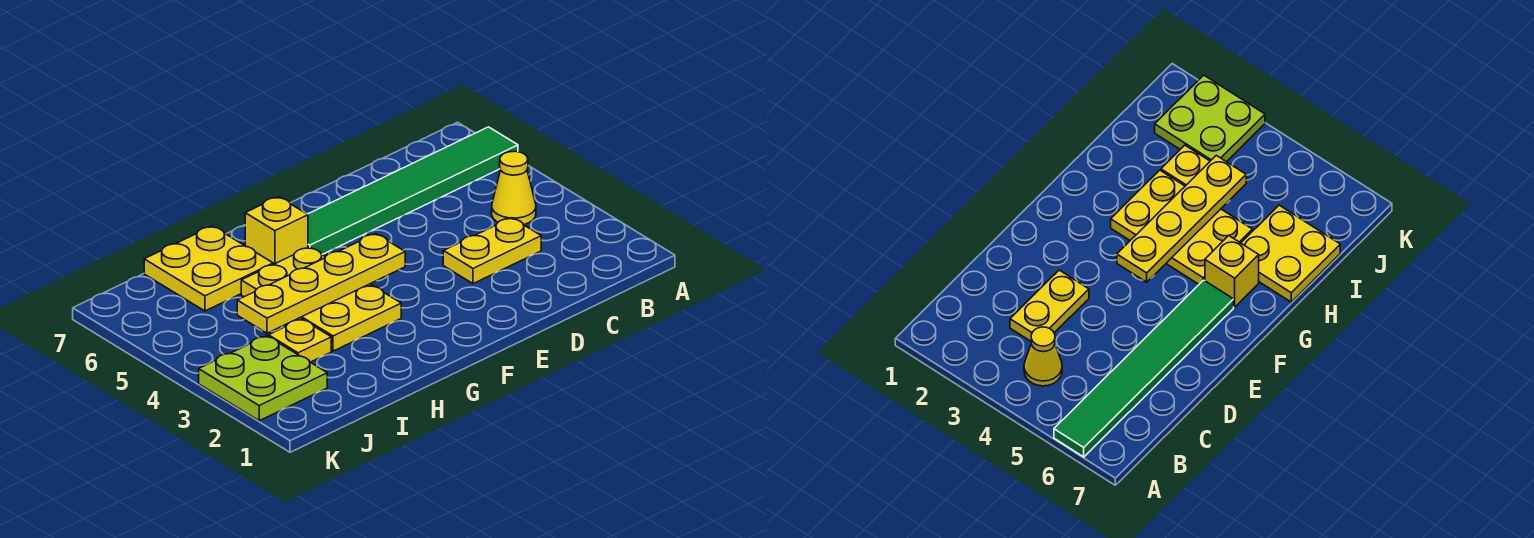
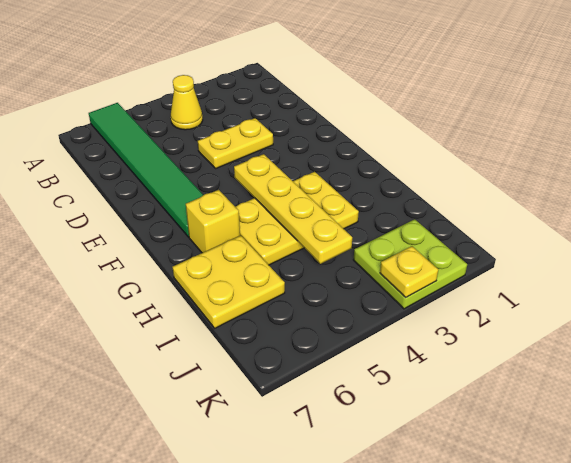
yellow plate C3:D3 level 1 -> yellow plate D3:D4 level 1
yellow plate I3 level 1 -> yellow plate K3 level 2

